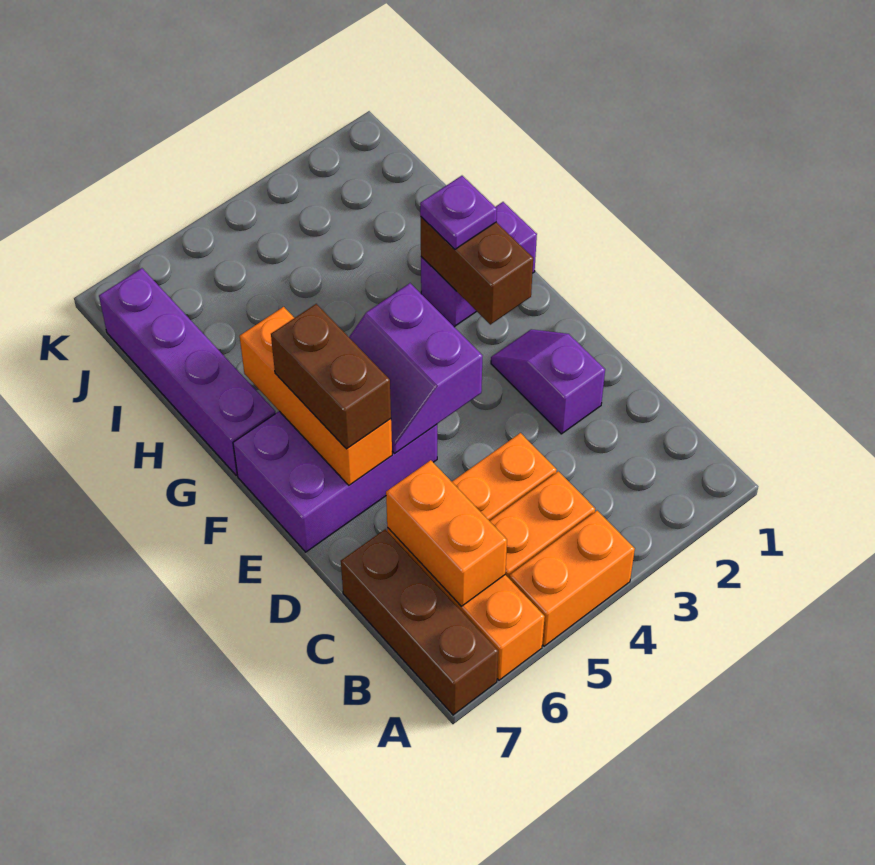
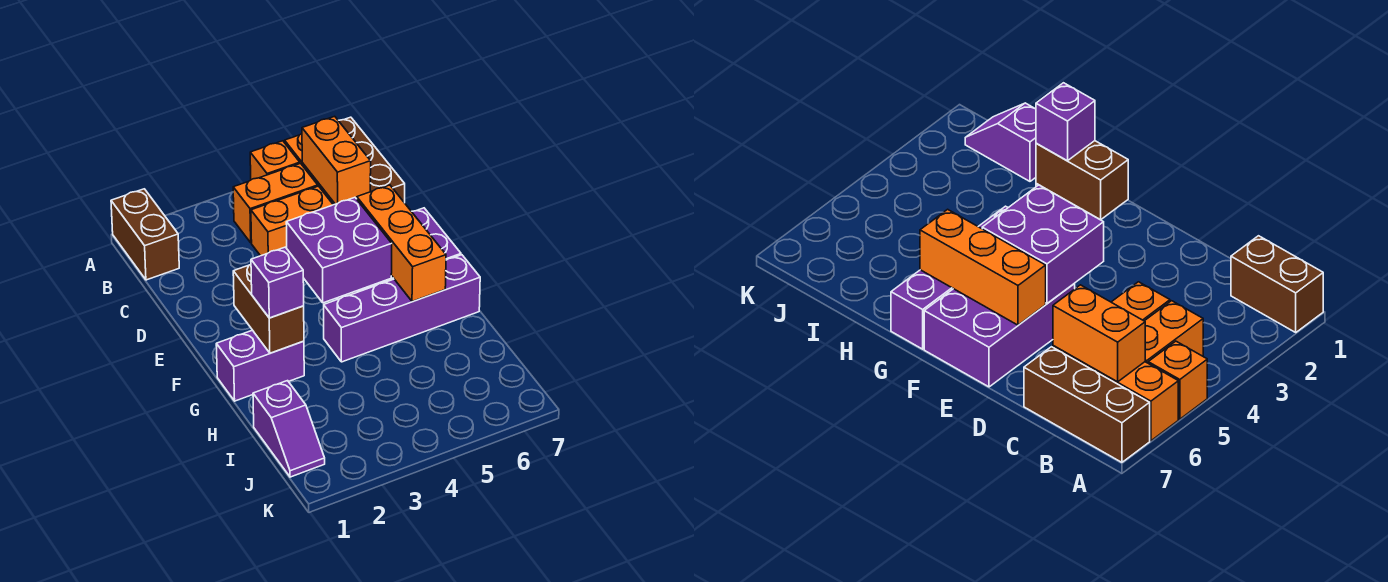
orange brick A4:A5 level 1 -> orange brick A5 level 1
purple slope D2:E2 level 1 top D -> purple slope I1:J1 level 1 top I
purple slope E4:F5 level 2 top 4 -> purple brick E4:F5 level 2
brown brick E6:F6 level 3 -> brown brick A1:B1 level 1
purple plate G2 level 3 -> purple brick G2 level 3
purple brick G7:J7 level 1 -> purple brick G4:G7 level 1

